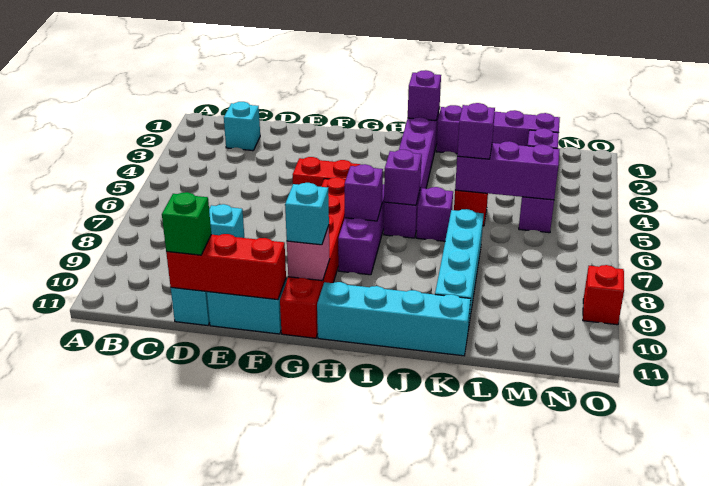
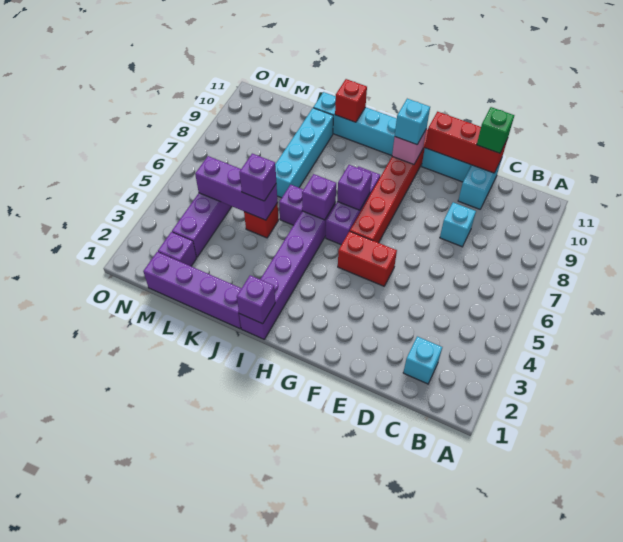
red brick O9 level 1 -> red brick J11 level 2

